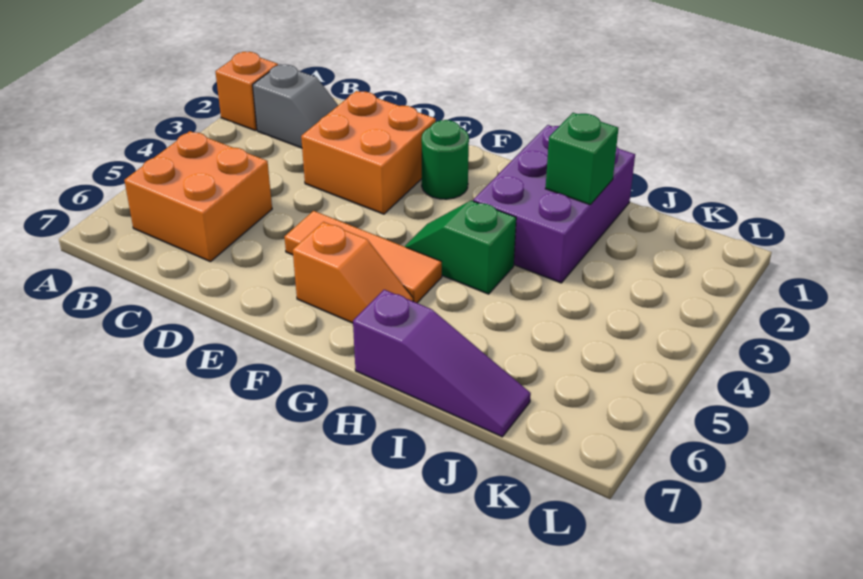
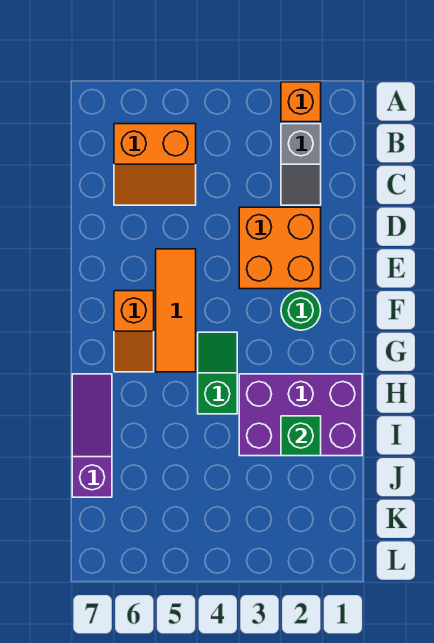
orange brick B5:C6 level 1 -> orange slope B5:C6 level 1 top B
purple slope H7:J7 level 1 top H -> purple slope H7:J7 level 1 top J

